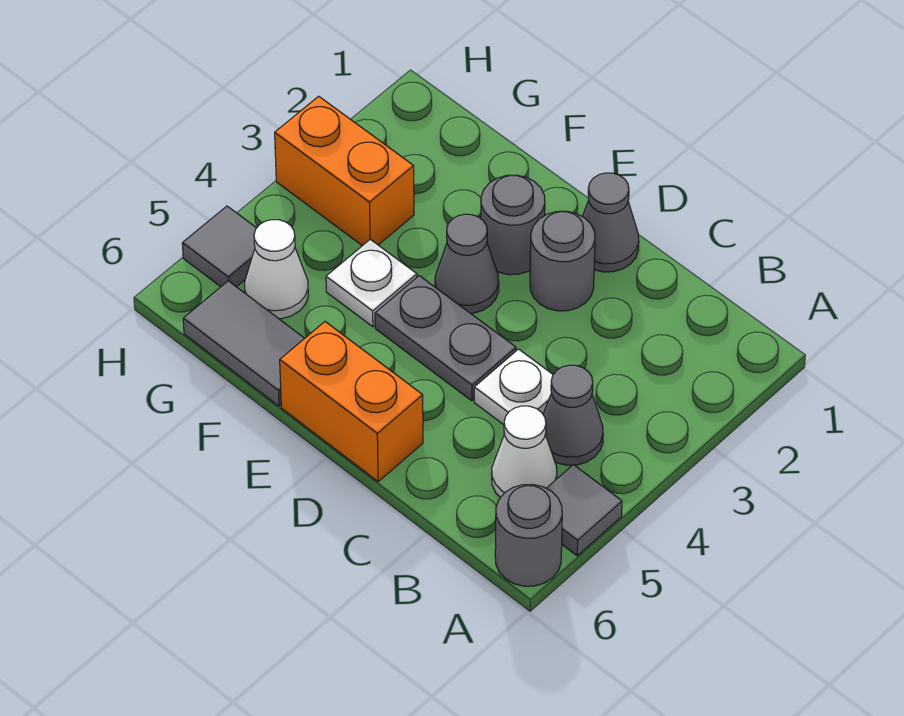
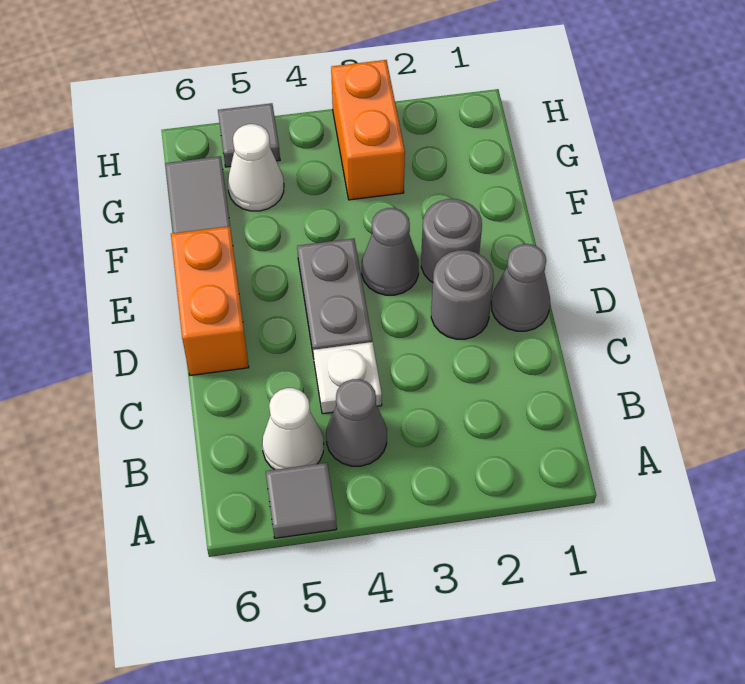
grey round brick A6 level 1 -> none
white plate F4 level 1 -> none

